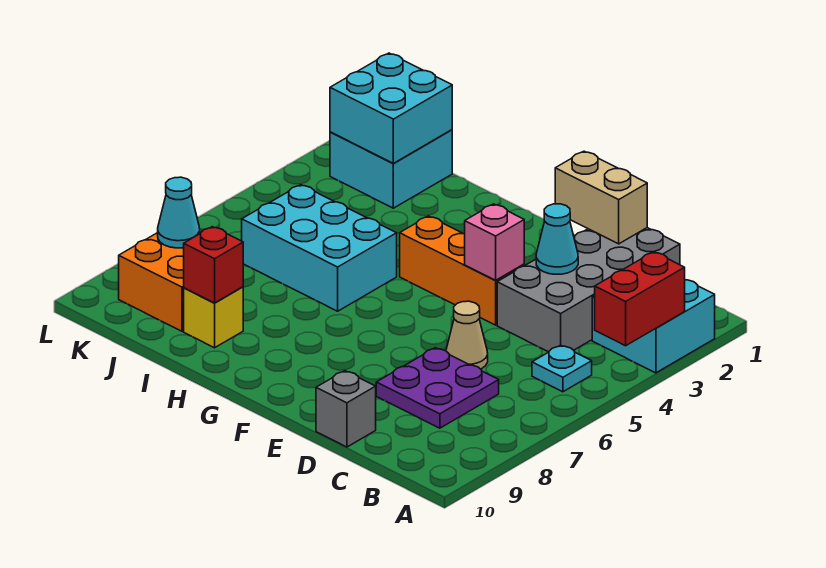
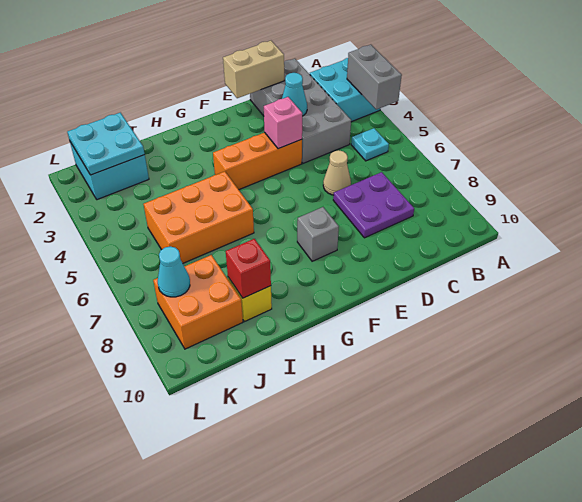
red brick A3:A4 level 2 -> grey brick A3:A4 level 2
grey brick D10 level 1 -> grey brick F8 level 1
cyan brick H5:J6 level 1 -> orange brick H5:J6 level 1
cyan brick J1:K2 level 2 -> cyan plate J1:K2 level 2

